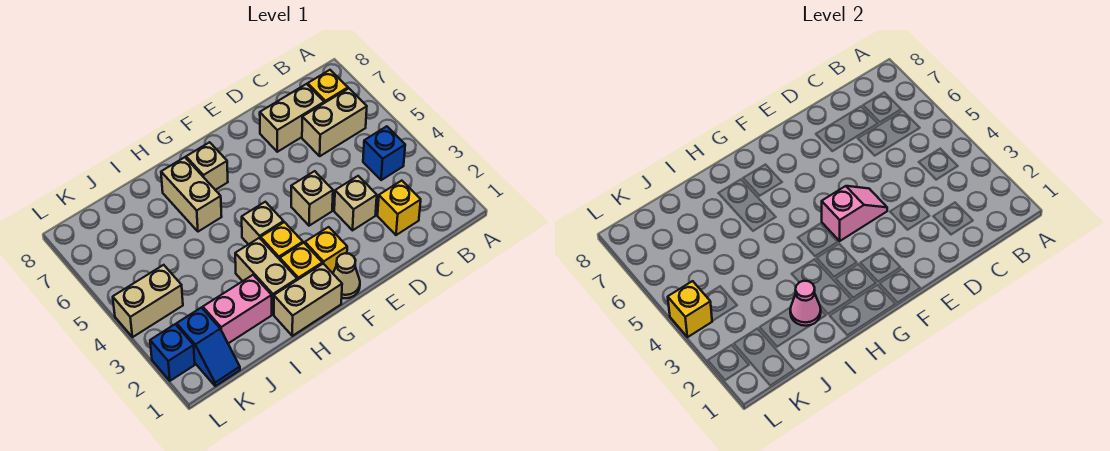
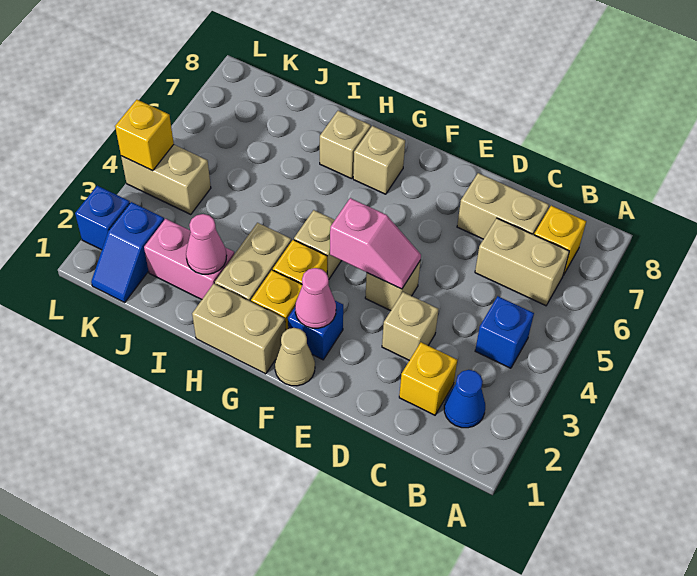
none -> blue cone B2 level 1
yellow brick F2 level 1 -> blue brick F2 level 1
none -> pink cone F2 level 2
tan brick H6:H7 level 1 -> tan brick H7 level 1

